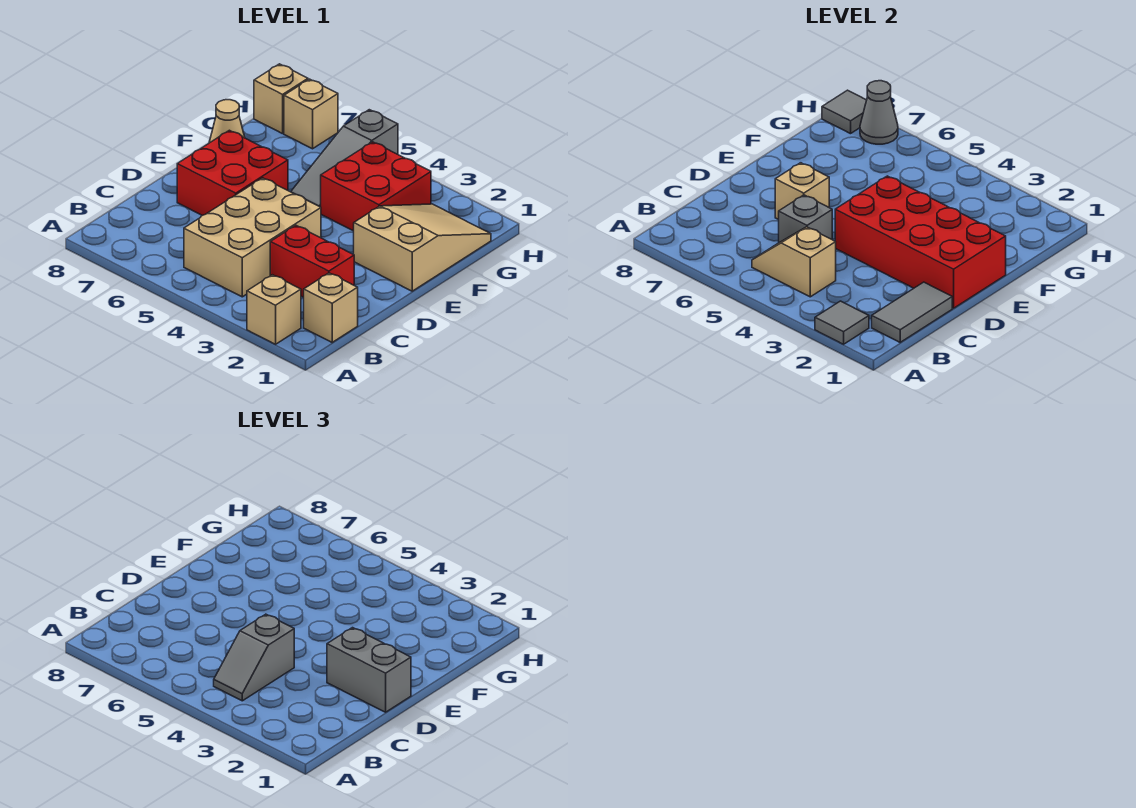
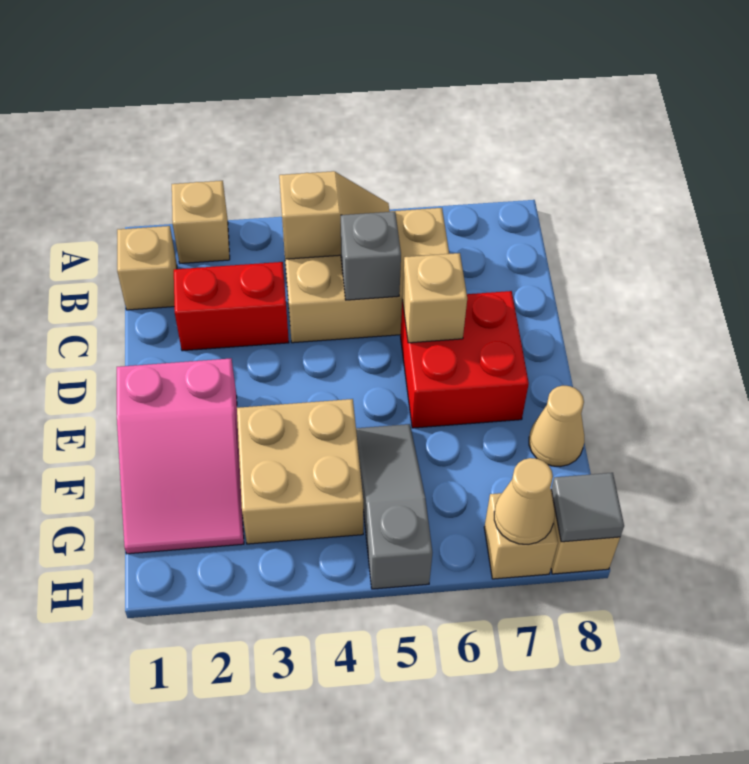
grey tile A2 level 2 -> none
grey tile B1:C1 level 2 -> none
tan brick B4:D5 level 1 -> tan brick B4:C6 level 1
grey slope B4:C4 level 3 top C -> none
red brick D1:E4 level 2 -> none
grey brick D1:D2 level 3 -> none
tan slope E1:G2 level 1 top E -> pink slope E1:G2 level 1 top E
red brick F3:G4 level 1 -> tan brick F3:G4 level 1
grey cone H7 level 2 -> tan cone H7 level 2

